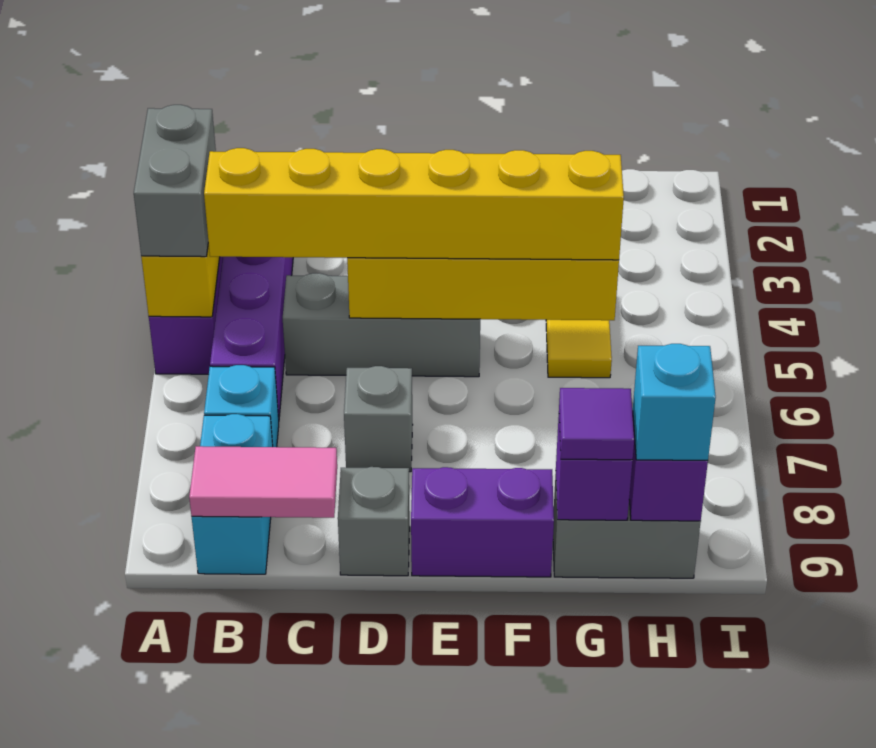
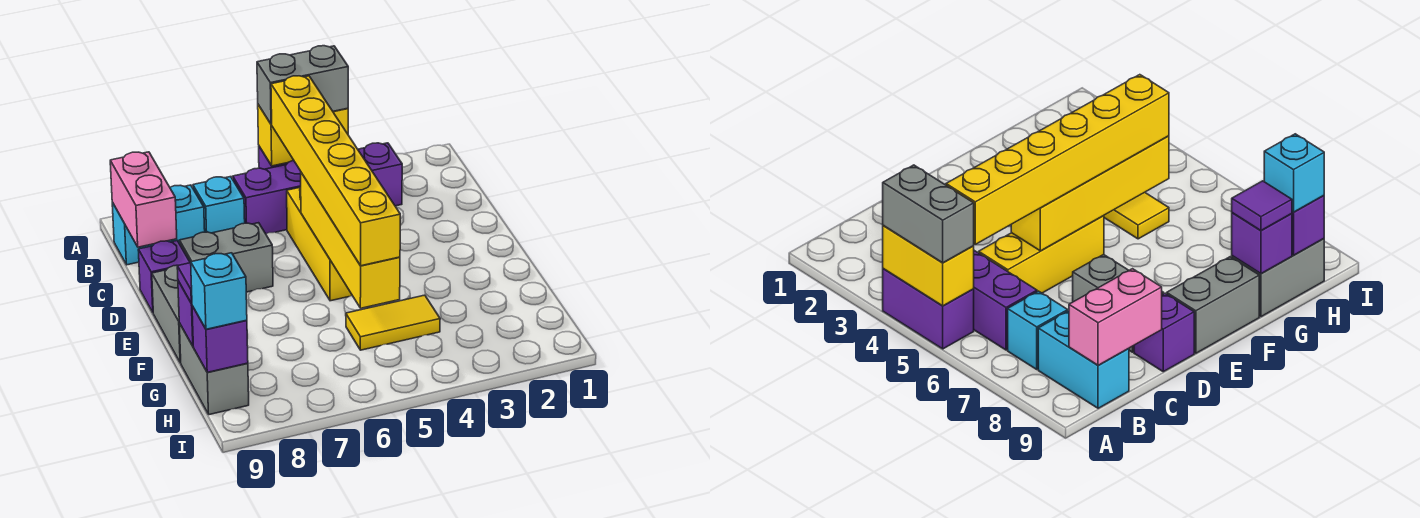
pink tile B9:C9 level 2 -> pink brick B9:C9 level 2
grey brick C5:E5 level 1 -> yellow brick C5:E5 level 1
grey brick D7 level 1 -> grey brick D7:D8 level 1
grey brick D9 level 1 -> purple brick D9 level 1
purple brick E9:F9 level 1 -> grey brick E9:F9 level 1

